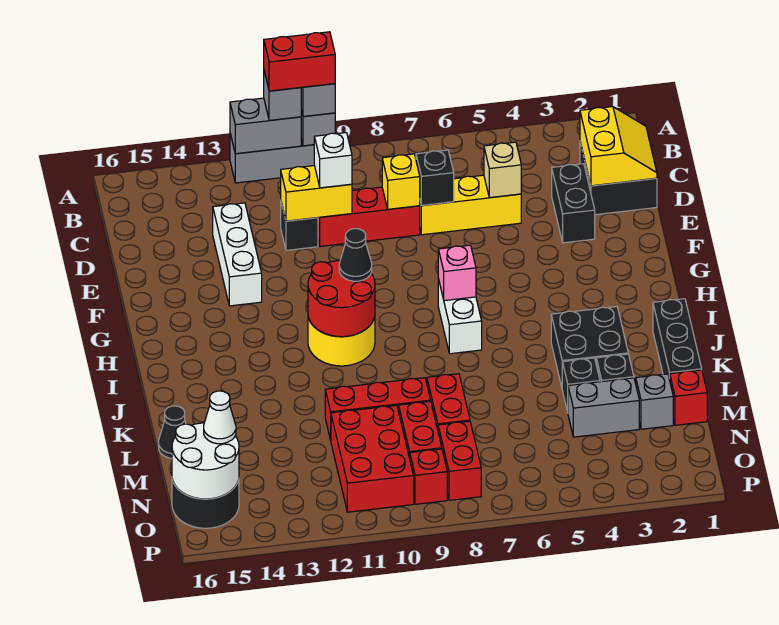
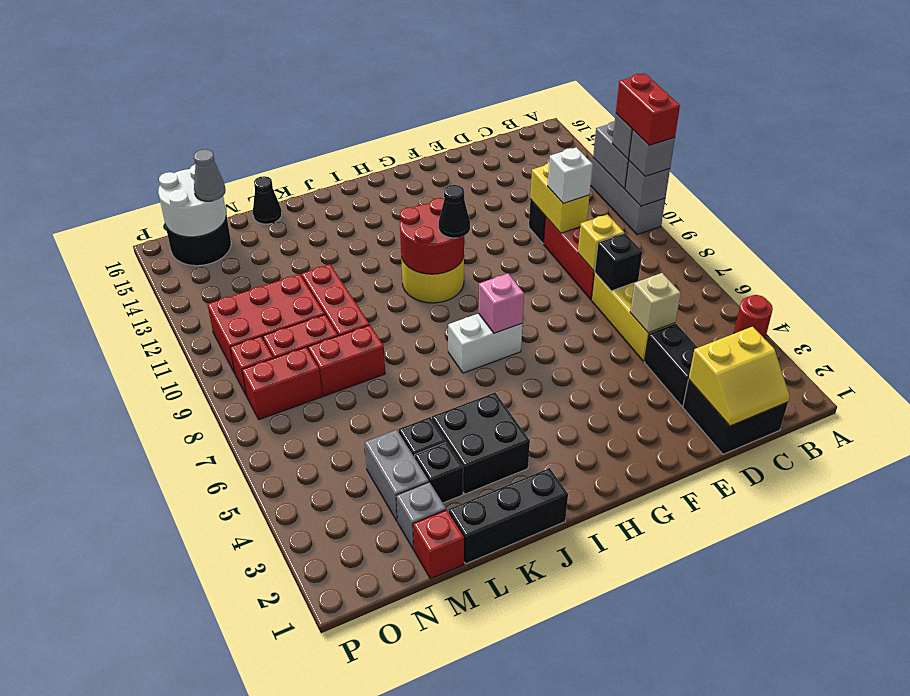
none -> red round brick A4 level 1
black brick D3:E3 level 1 -> black brick D3:D4 level 1
white brick D13:F13 level 1 -> none
white cone N15 level 3 -> grey cone N15 level 3

